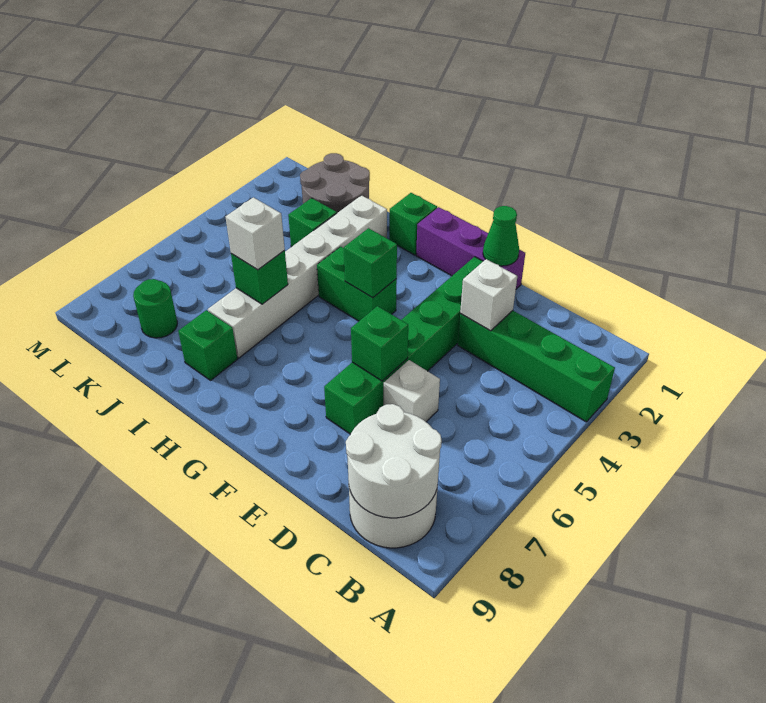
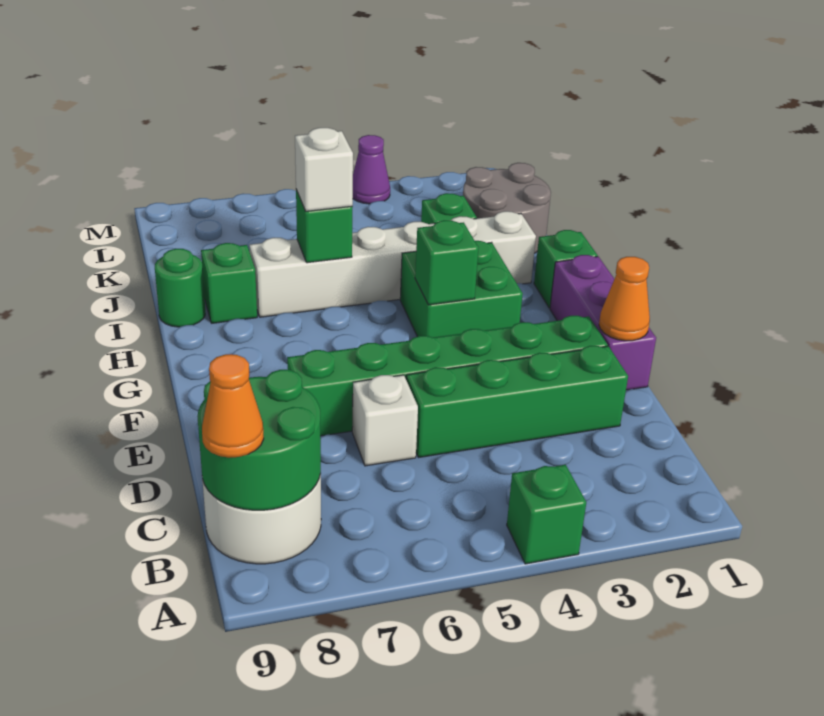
green brick A3:D3 level 1 -> green brick D2:D5 level 1
white round brick B8:C9 level 2 -> green round brick B8:C9 level 2
none -> orange cone B9 level 3
white brick D3 level 2 -> none
green cone E1 level 2 -> orange cone E1 level 2
green brick E6 level 2 -> green brick A4 level 1
green brick G4:H4 level 1 -> green brick G3:H4 level 1
green round brick K8 level 1 -> green round brick I9 level 1
none -> purple cone M4 level 1

